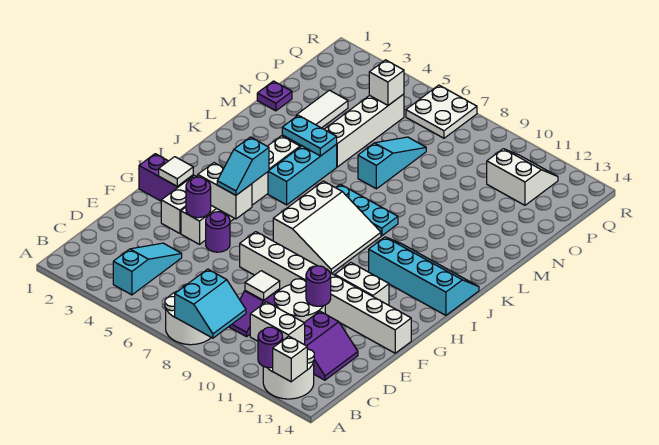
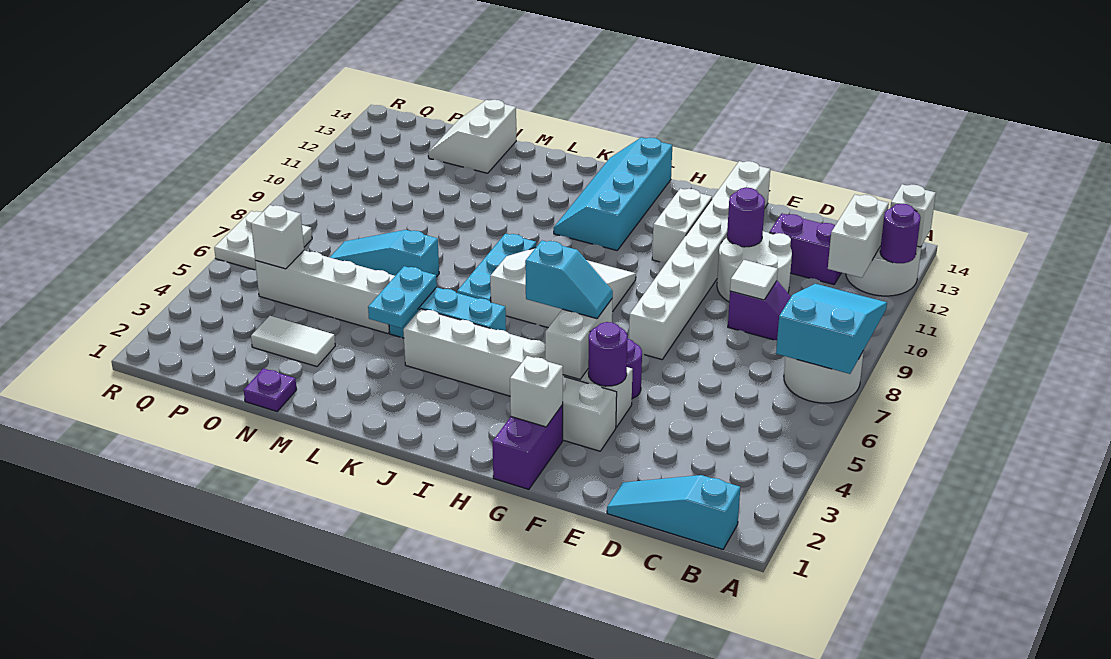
cyan slope A8:B9 level 2 top 8 -> cyan slope A7:B9 level 2 top 7
cyan slope B4:D4 level 1 top B -> cyan slope B1:D1 level 1 top B
white tile G2 level 2 -> white brick G2 level 2
white slope P11:Q12 level 1 top P -> white slope N13:O14 level 1 top N

